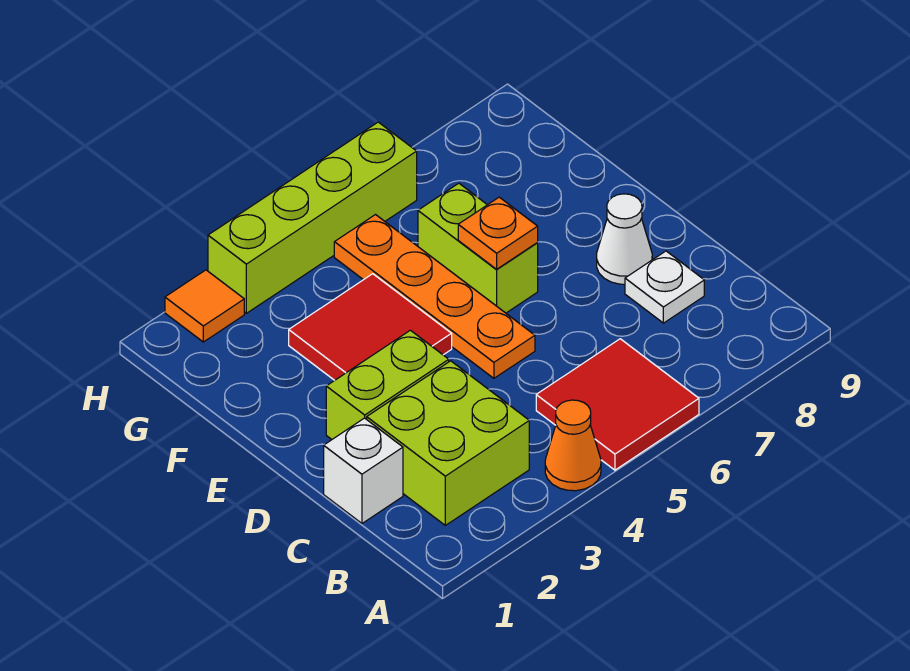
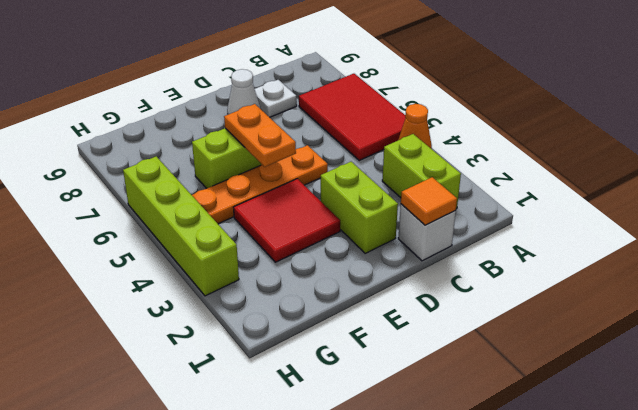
red tile A5:B6 level 1 -> red tile A5:B7 level 1
lime brick B2:C3 level 1 -> lime brick B2:B3 level 1
orange plate E6 level 2 -> orange plate E5:E6 level 2
orange tile H2 level 1 -> orange tile C1 level 2

